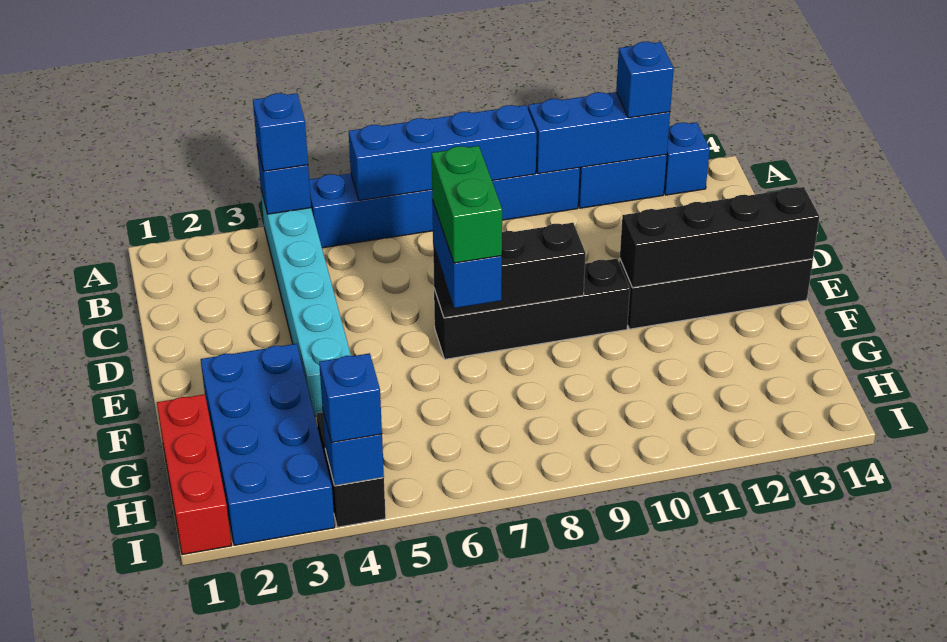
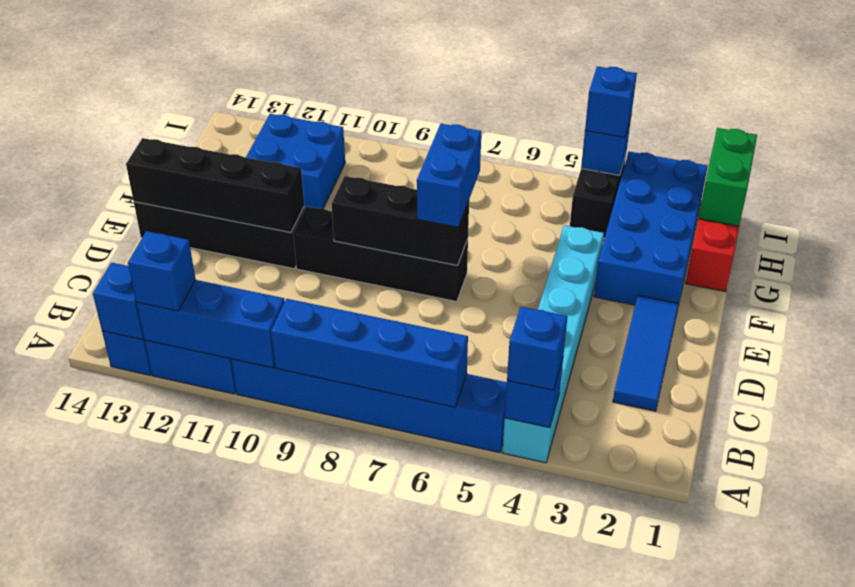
none -> blue brick A13 level 2
none -> blue tile C2:E2 level 1
green brick E7:F7 level 4 -> green brick H1:I1 level 2
none -> blue brick G11:H12 level 1

